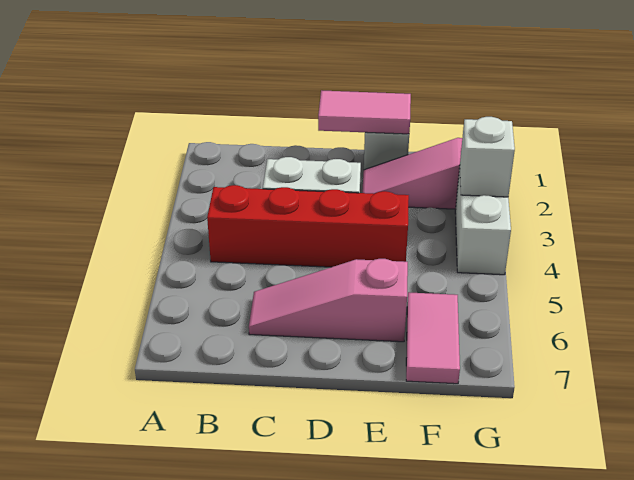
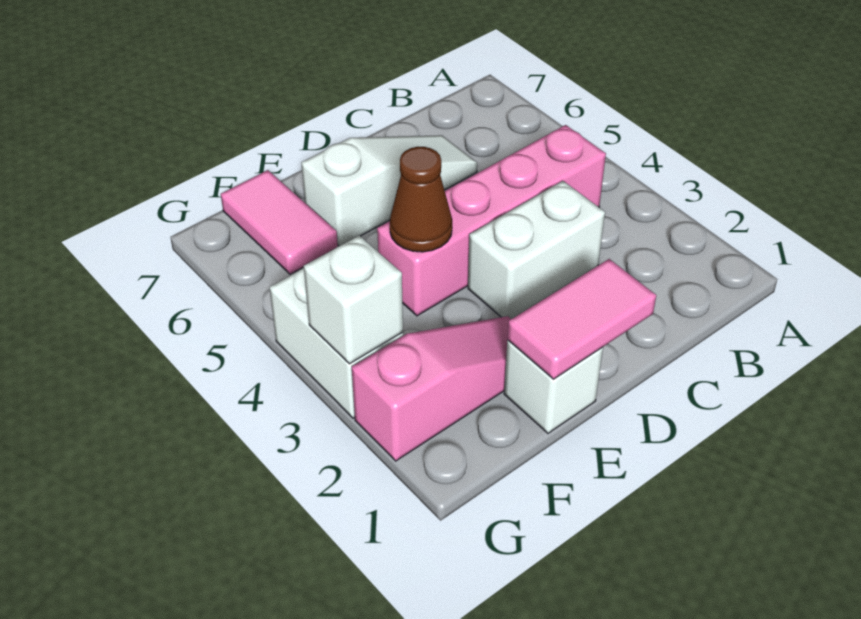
red brick B4:E4 level 1 -> pink brick B4:E4 level 1
pink slope C6:E6 level 1 top E -> white slope C6:E6 level 1 top E
none -> brown cone E4 level 2

